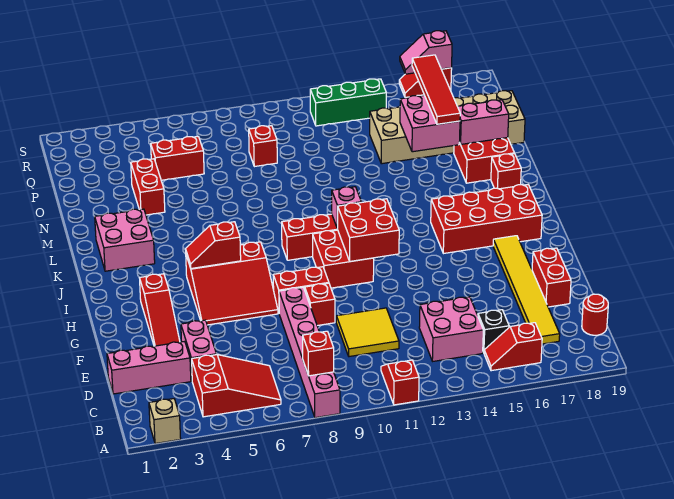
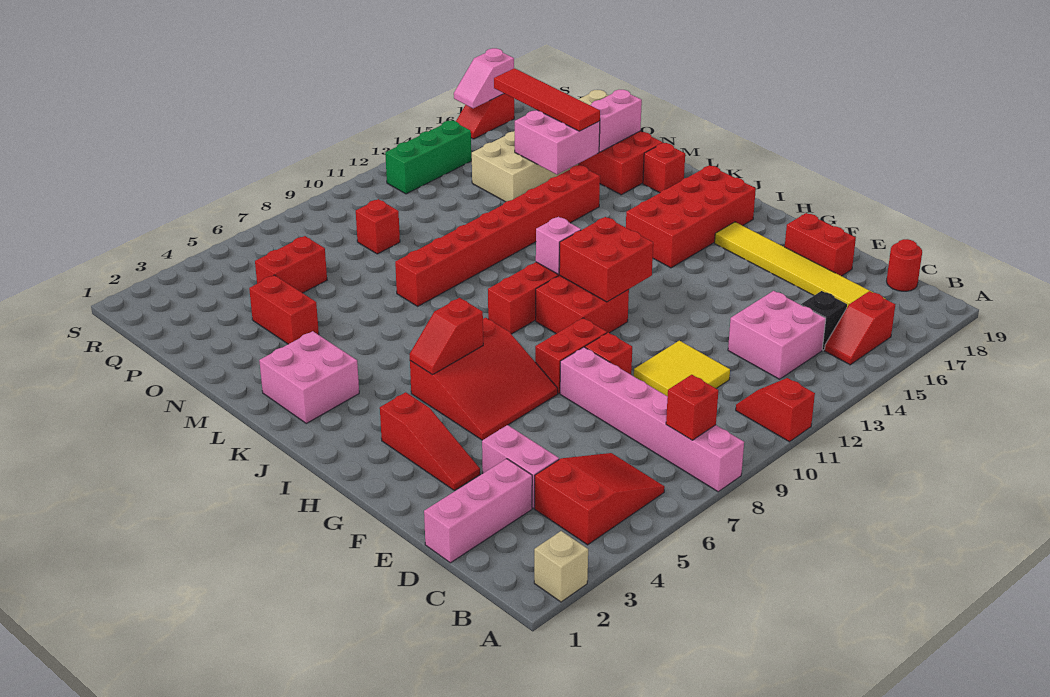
none -> red brick M8:M15 level 1

